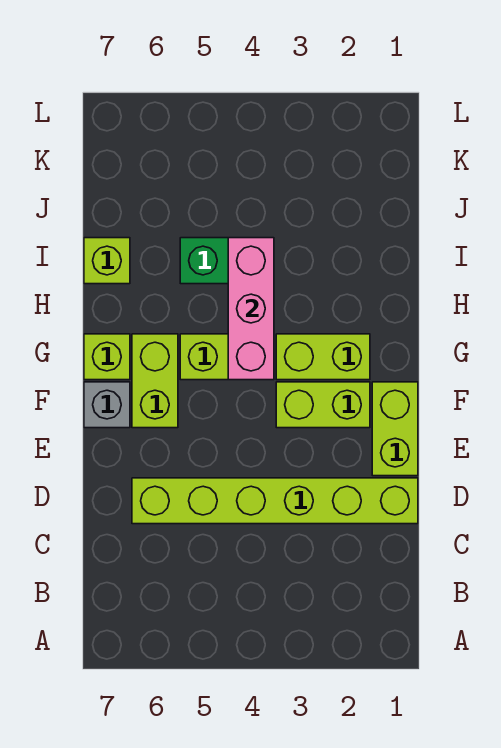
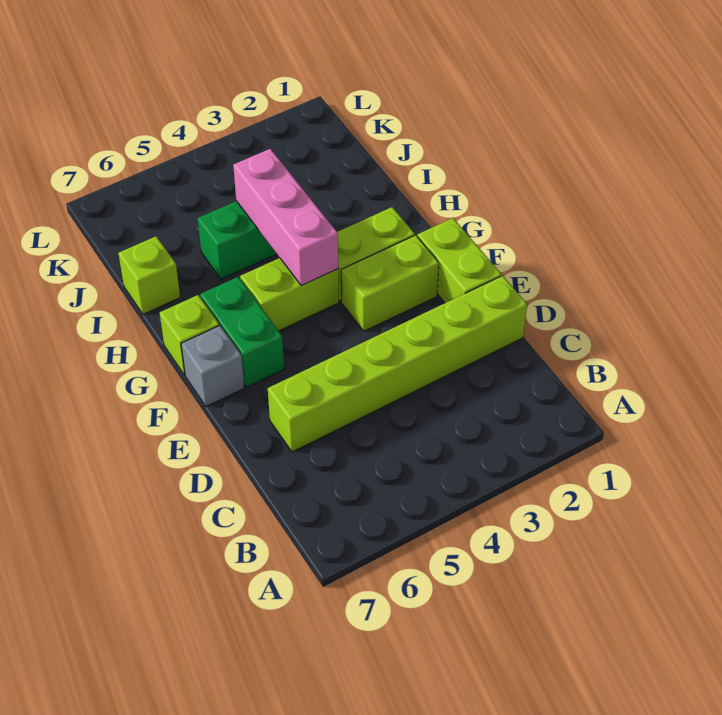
lime brick F6:G6 level 1 -> green brick F6:G6 level 1

